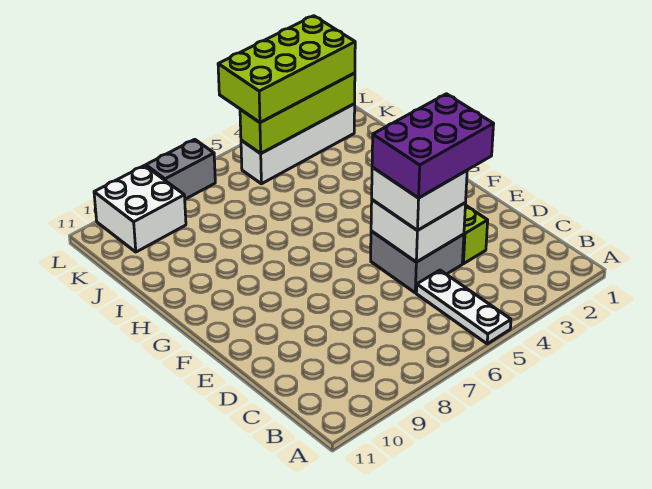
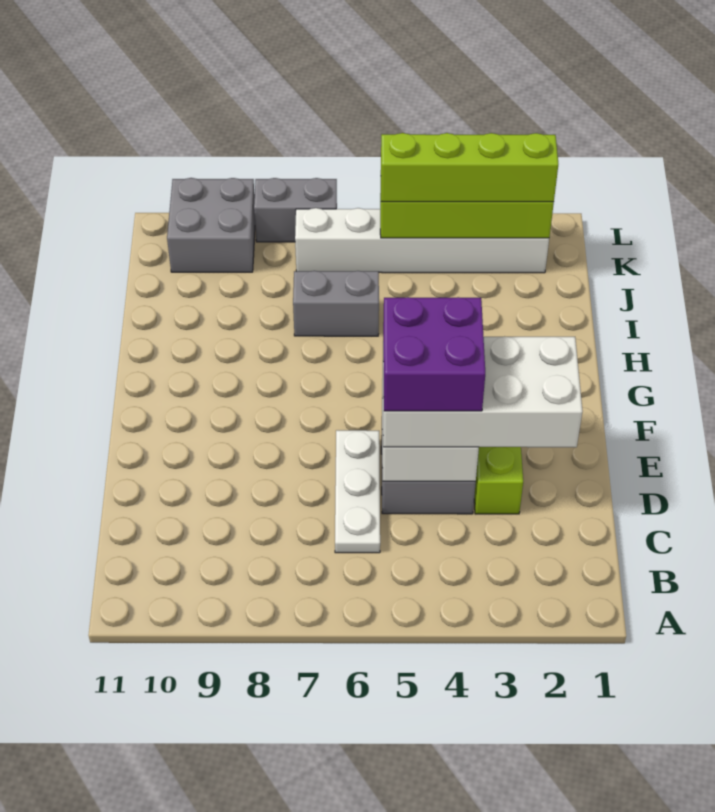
white plate A5:C5 level 1 -> white plate C6:E6 level 1
purple brick D3:E5 level 4 -> purple brick D4:E5 level 4
white brick D4:E5 level 3 -> white brick D2:E5 level 3
none -> grey brick I6:I7 level 1
white brick K2:K5 level 1 -> white brick K2:K7 level 1
lime brick K2:L5 level 3 -> lime brick K2:K5 level 3
white brick K9:L10 level 1 -> grey brick K9:L10 level 1

